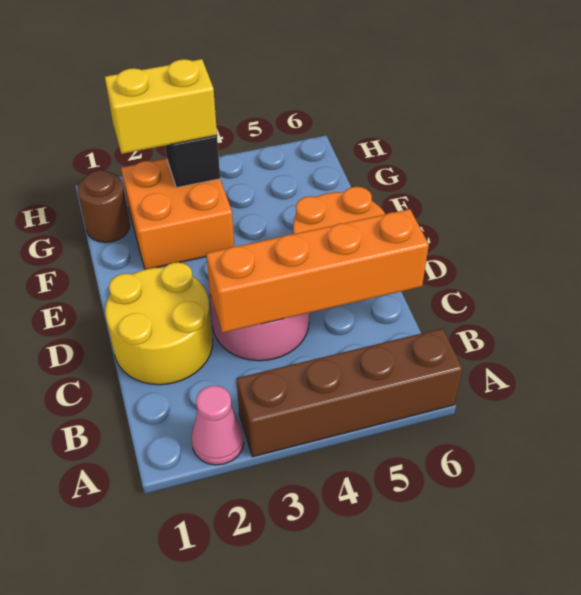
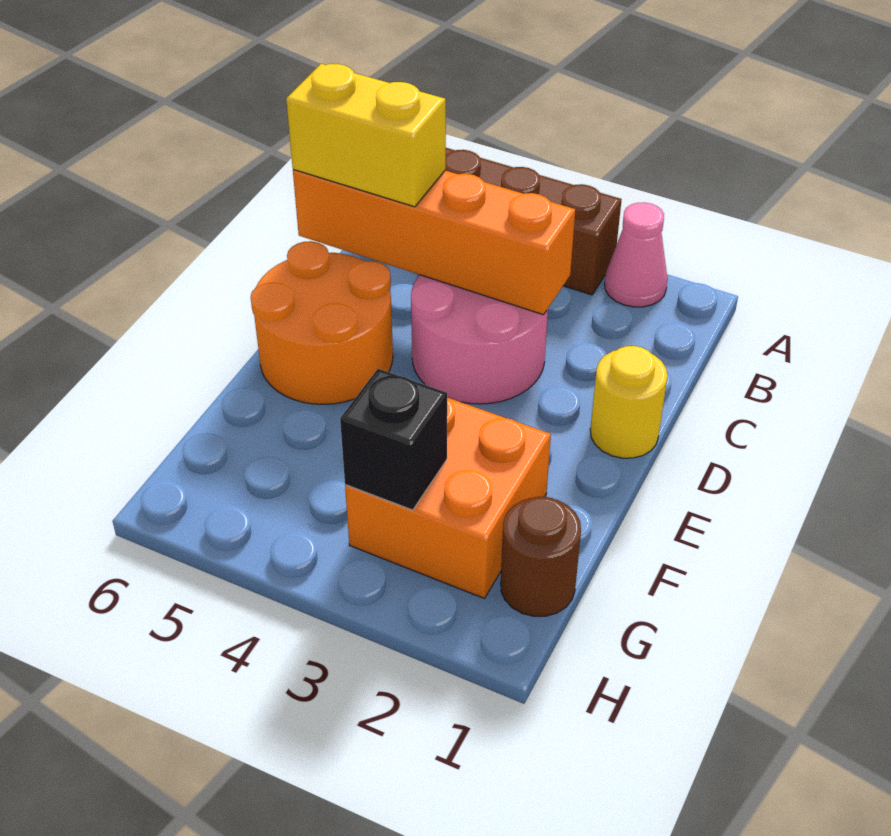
yellow round brick C1:D2 level 1 -> yellow round brick D1 level 1
yellow brick G2:G3 level 3 -> yellow brick C5:C6 level 3

